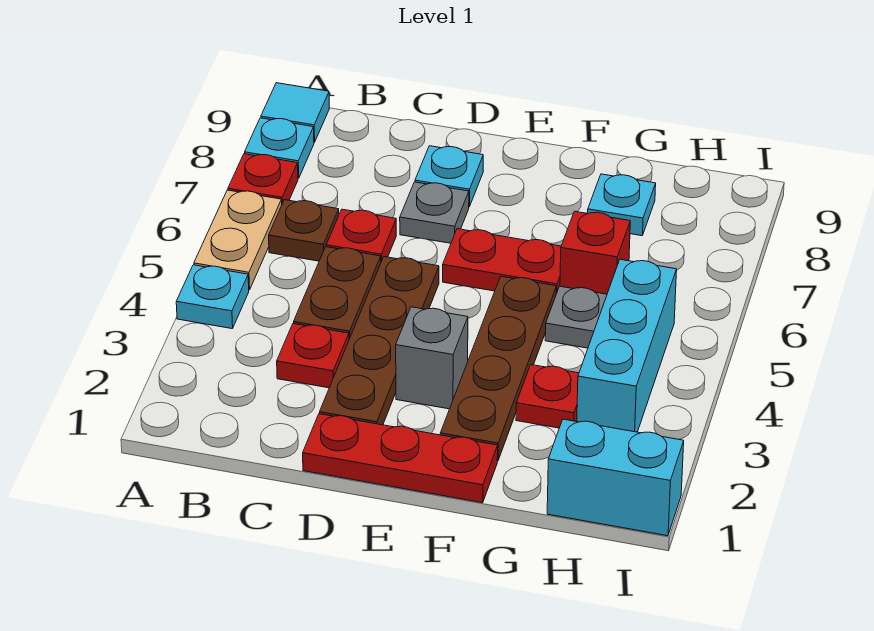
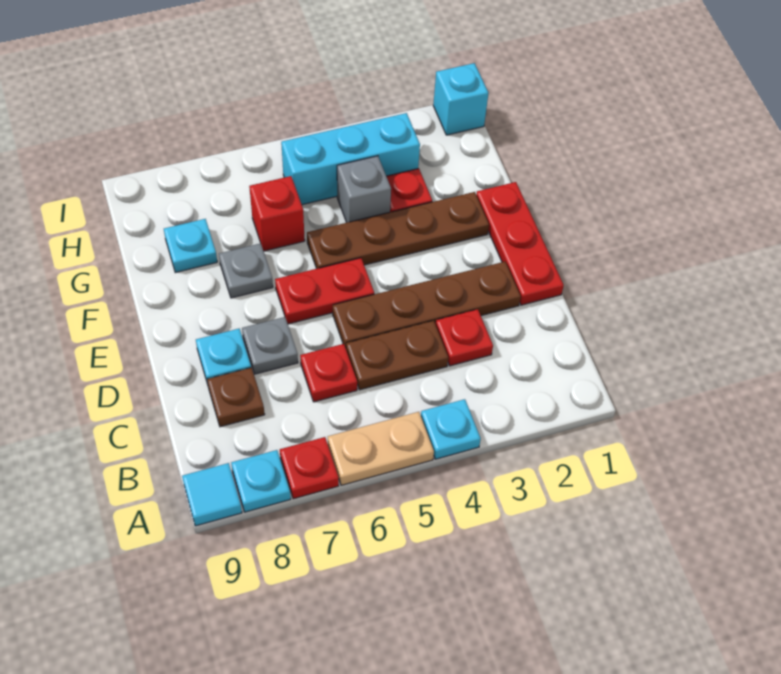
brown plate B6 level 1 -> brown plate C8 level 1
grey brick E3 level 1 -> grey brick G4 level 1
red plate E6:F6 level 1 -> red plate E5:E6 level 1
grey plate G5 level 1 -> grey plate F7 level 1
cyan brick H1:I1 level 1 -> cyan brick I1 level 1

